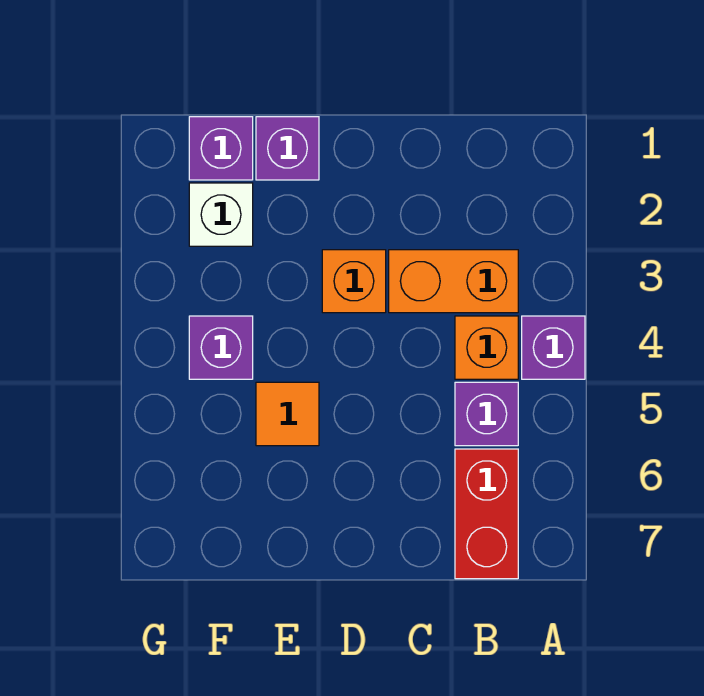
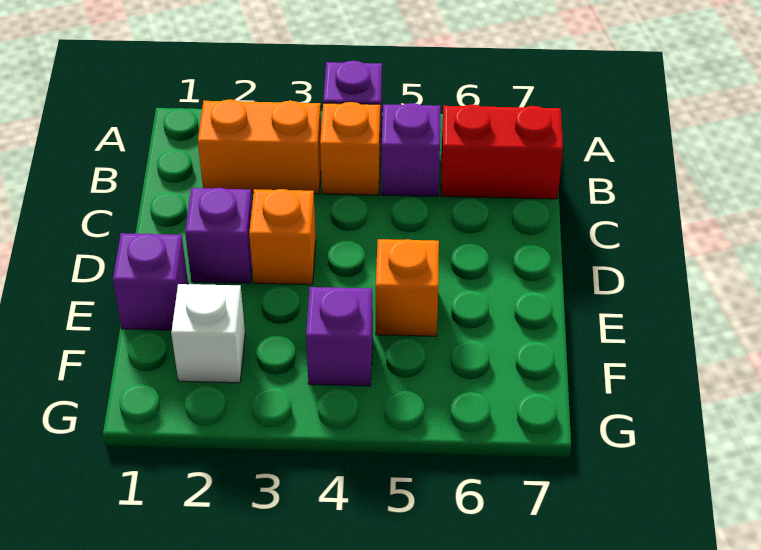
orange brick B3:C3 level 1 -> orange brick B2:B3 level 1
orange tile E5 level 1 -> orange brick E5 level 1
purple brick F1 level 1 -> purple brick D2 level 1

